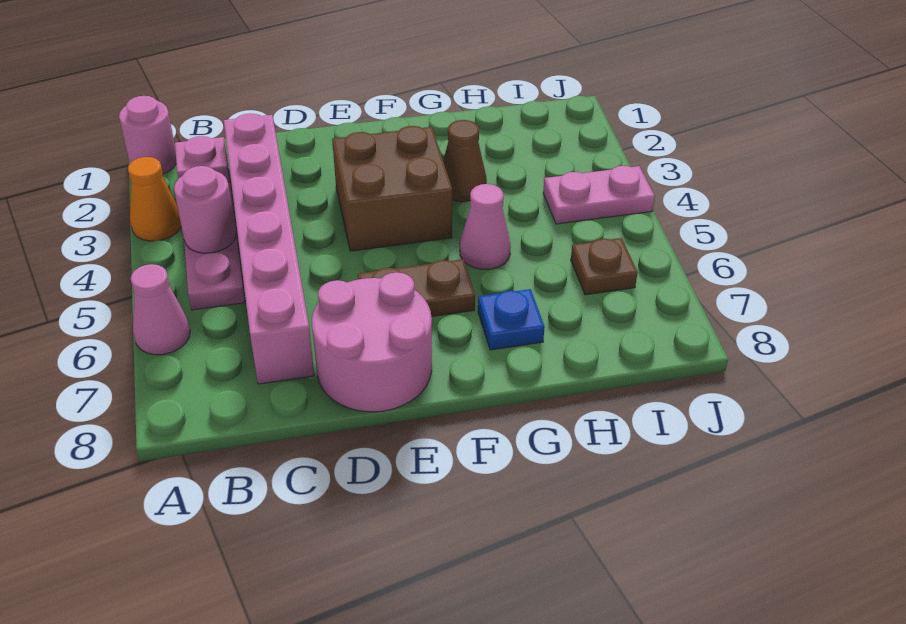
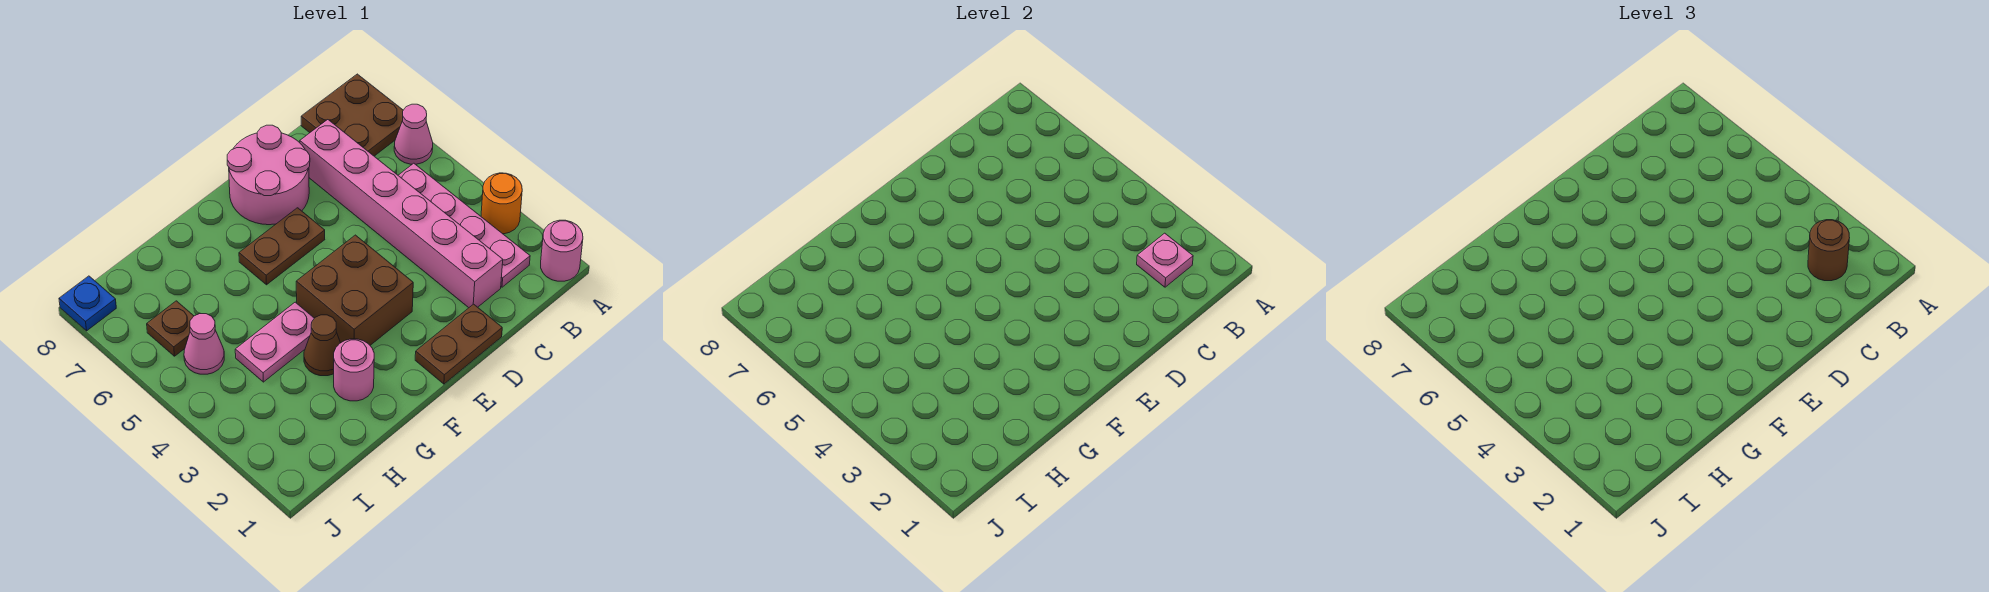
orange cone A3 level 1 -> orange round brick A3 level 1
none -> brown plate A7:B8 level 1
none -> brown round brick B2 level 3
pink round brick B4 level 2 -> pink round brick G2 level 1
none -> brown plate D1:E1 level 1
pink cone G5 level 1 -> pink cone I5 level 1
blue plate G7 level 1 -> blue plate J8 level 1
pink plate I4:J4 level 1 -> pink plate G4:H4 level 1

